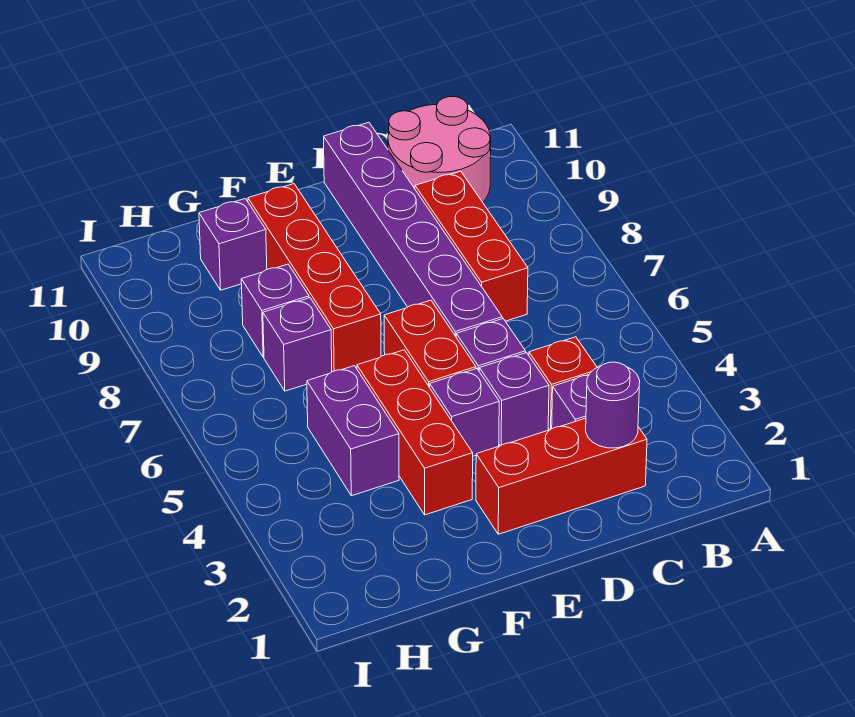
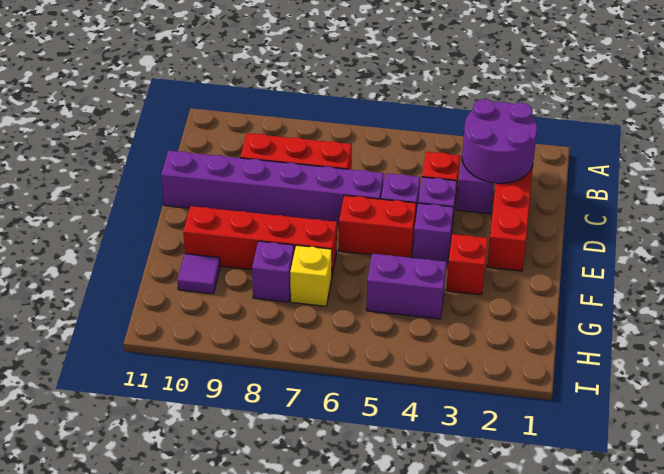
pink round brick B10:C11 level 1 -> none
purple round brick C2 level 2 -> purple round brick B2:C3 level 2
red brick F3:F5 level 1 -> red brick F3 level 1
purple brick G7 level 1 -> yellow brick G7 level 1
purple brick G10 level 1 -> purple tile G10 level 1

